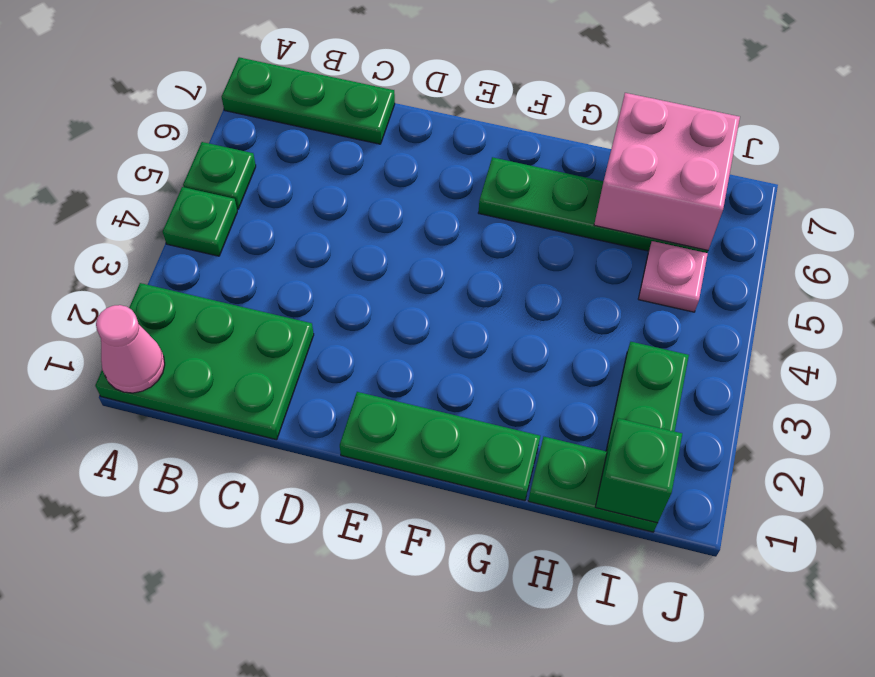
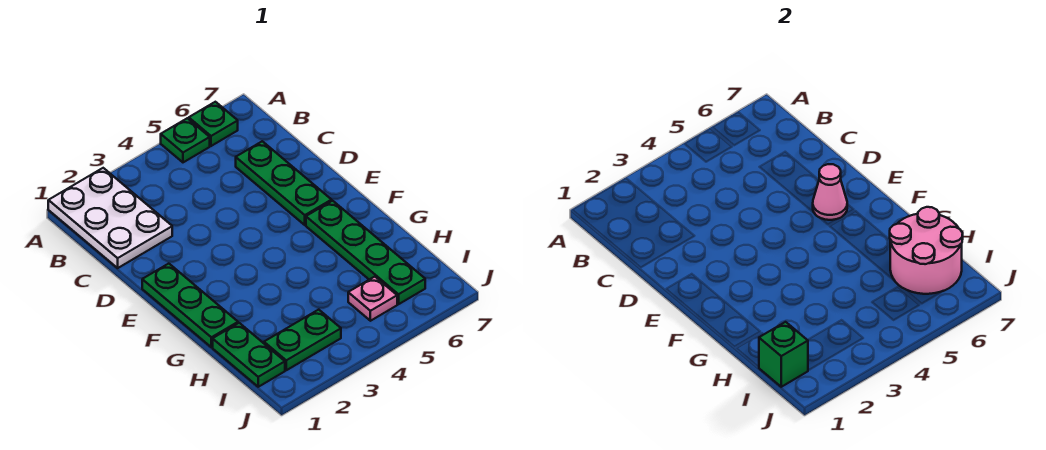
green plate A1:C2 level 1 -> white plate A1:C2 level 1
pink cone A1 level 2 -> pink cone E6 level 2
green plate A4 level 1 -> green plate A6 level 1
green plate A7:C7 level 1 -> green plate C6:E6 level 1
pink brick H6:I7 level 2 -> pink round brick H6:I7 level 2

